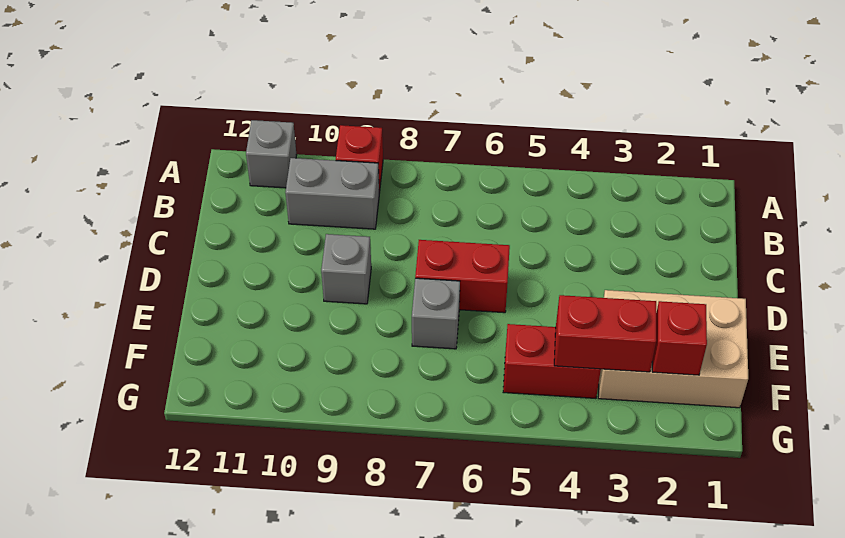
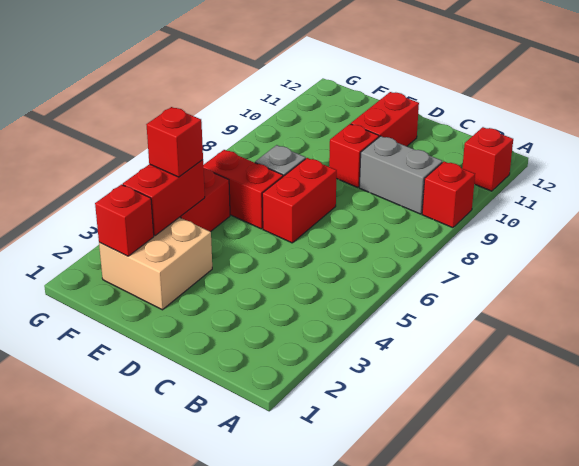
grey brick A11 level 1 -> red brick A11 level 1
grey brick B9:B10 level 1 -> grey brick B9:C9 level 1
grey brick D9 level 1 -> red brick D9 level 1
none -> red brick D10:D11 level 1
tan brick E1:F3 level 1 -> tan brick E2:F3 level 1
none -> red brick E6:F6 level 1
none -> red brick F4 level 3

